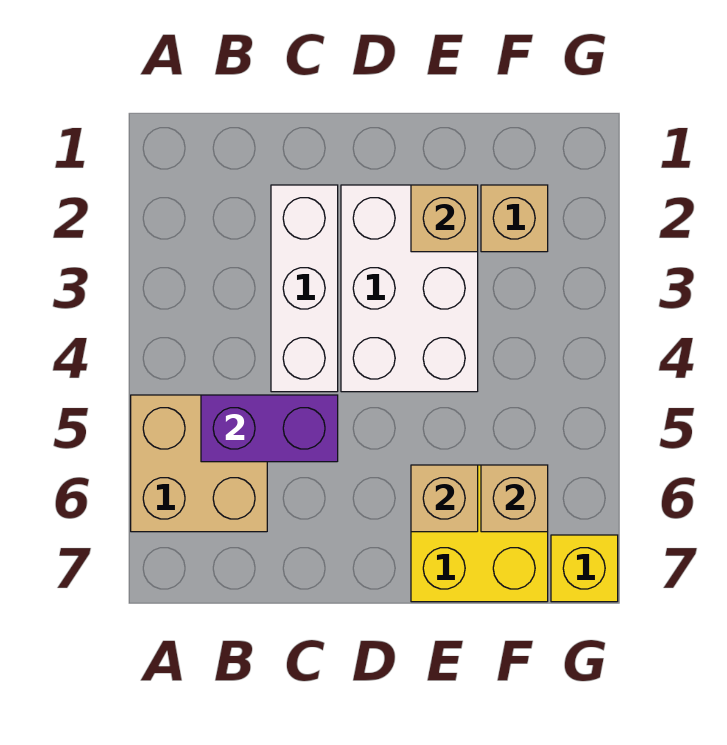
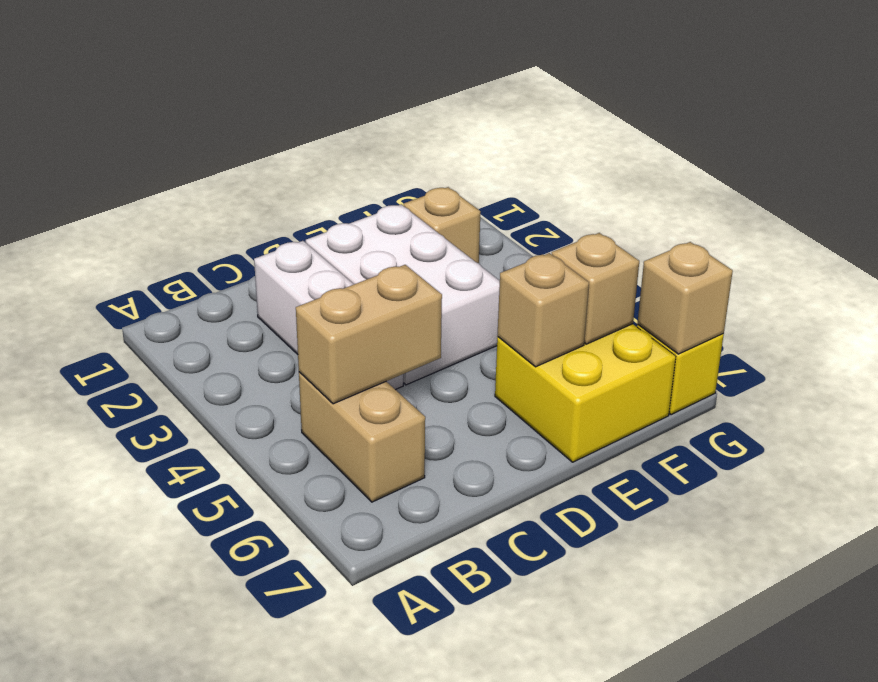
tan brick A5:B6 level 1 -> tan brick B5:B6 level 1
purple brick B5:C5 level 2 -> tan brick B5:C5 level 2
tan brick E2 level 2 -> tan brick G7 level 2

